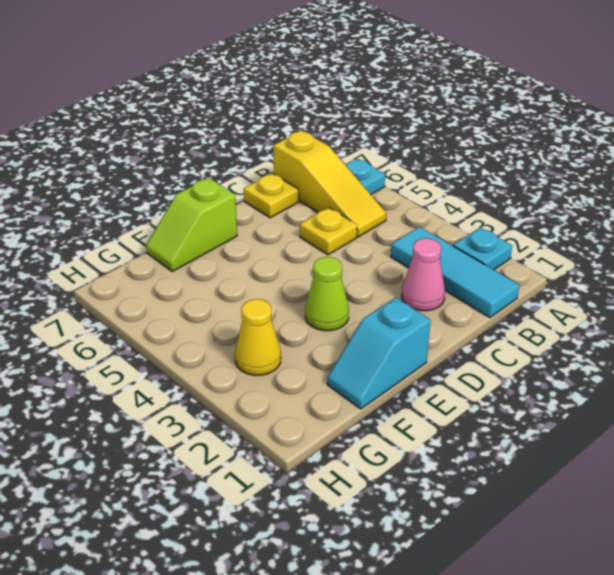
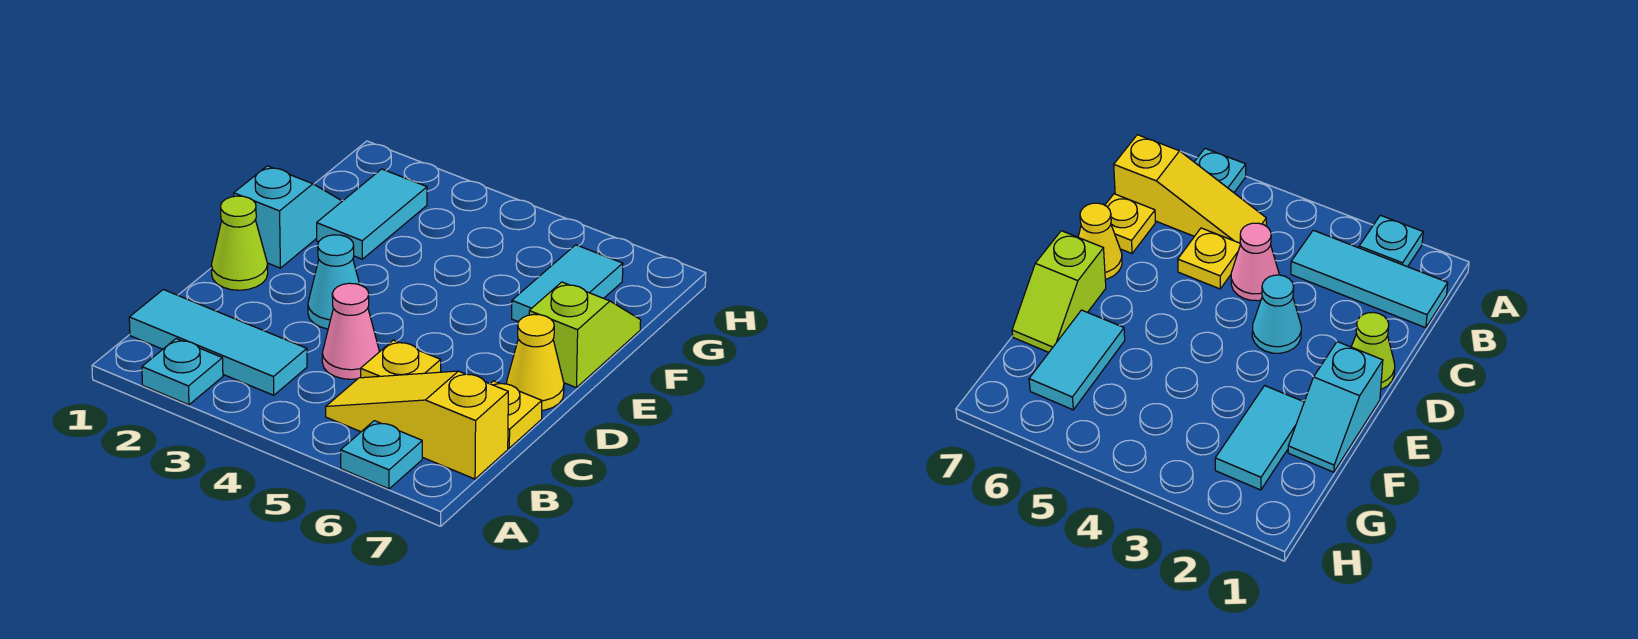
pink cone C2 level 1 -> pink cone C4 level 1
none -> cyan cone D3 level 1
lime cone E3 level 1 -> lime cone D1 level 1
none -> cyan tile F2:G2 level 1
none -> cyan tile F6:G6 level 1
yellow cone G3 level 1 -> yellow cone D7 level 1

